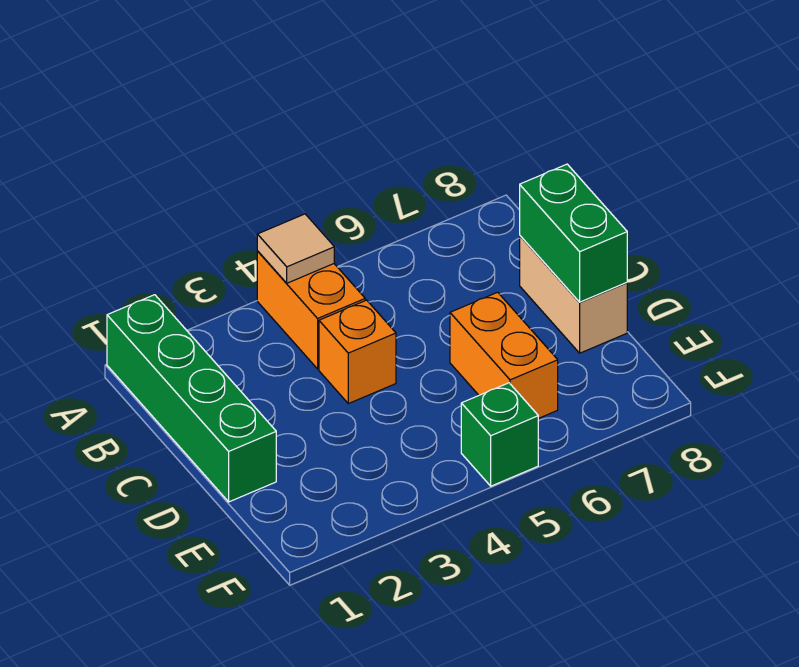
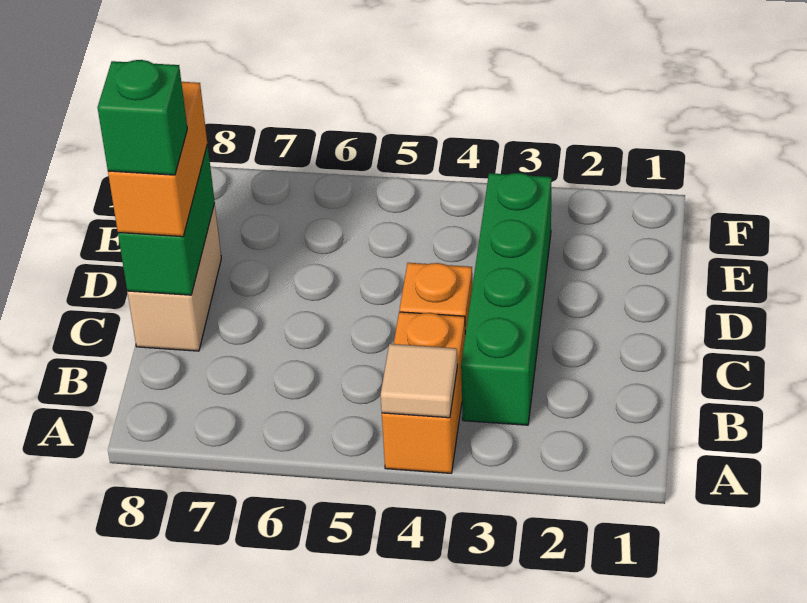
green brick A1:D1 level 1 -> green brick B3:E3 level 1
orange brick D6:E6 level 1 -> orange brick C8:D8 level 3
green brick F5 level 1 -> green brick C8 level 4

